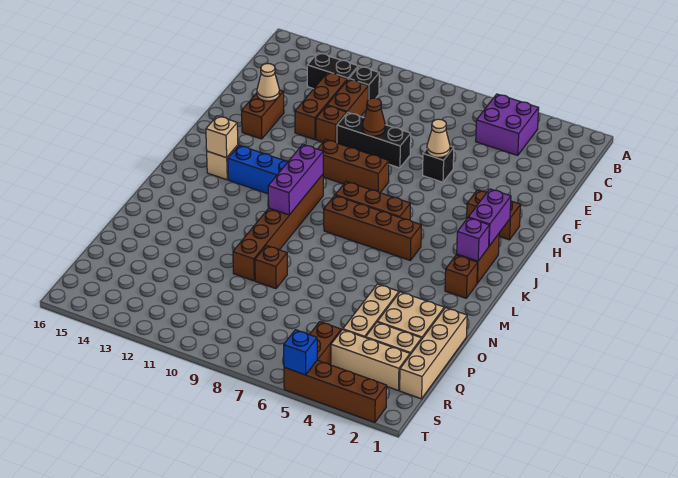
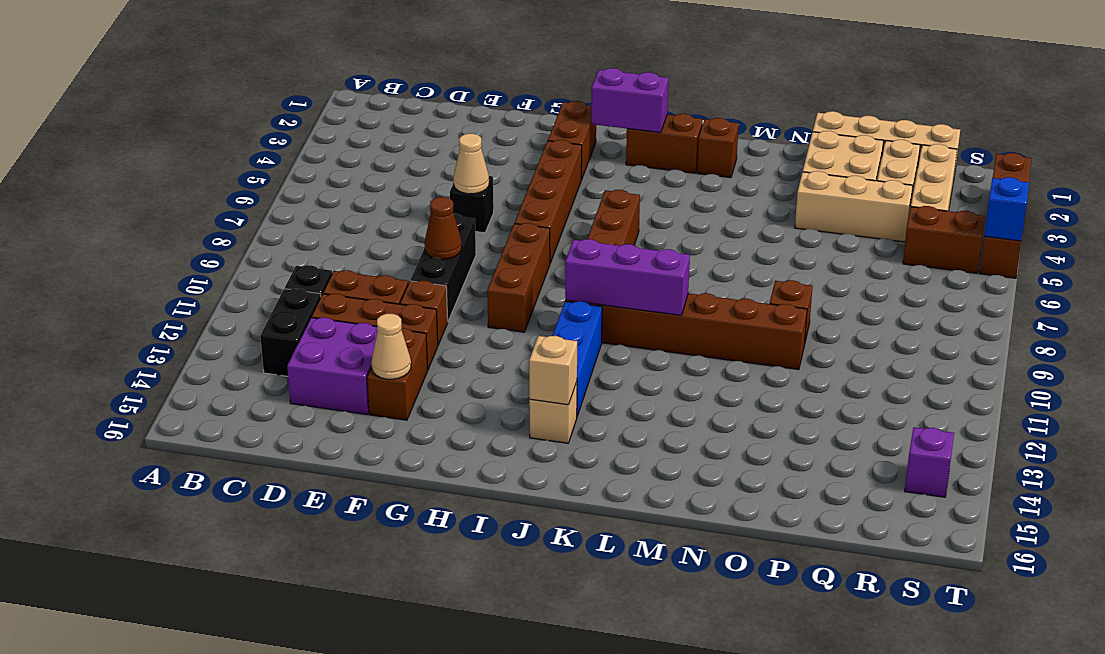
purple brick B4:C5 level 1 -> purple brick D13:E14 level 1
brown brick F14:G14 level 1 -> brown brick F13:F14 level 1
purple brick K2 level 2 -> purple brick S14 level 1
brown brick K5:K8 level 1 -> brown brick H4:H7 level 1

